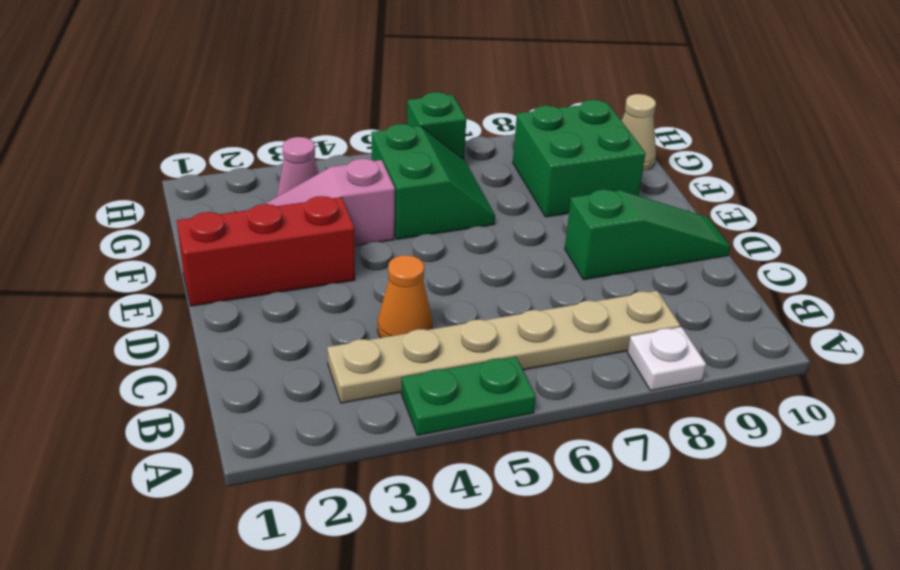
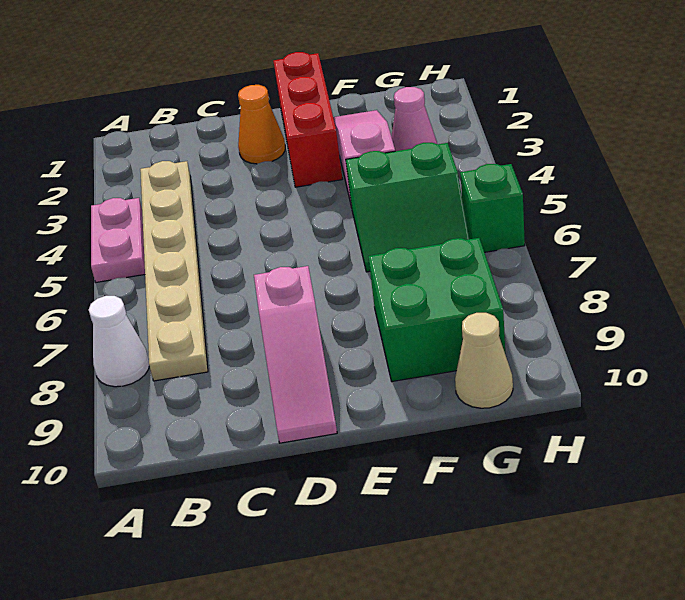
green plate A4:A5 level 1 -> pink plate A4:A5 level 1
white plate A8 level 1 -> white cone A8 level 1
orange cone C4 level 1 -> orange cone D2 level 1
green slope D8:D10 level 1 top 8 -> pink slope D8:D10 level 1 top 8

